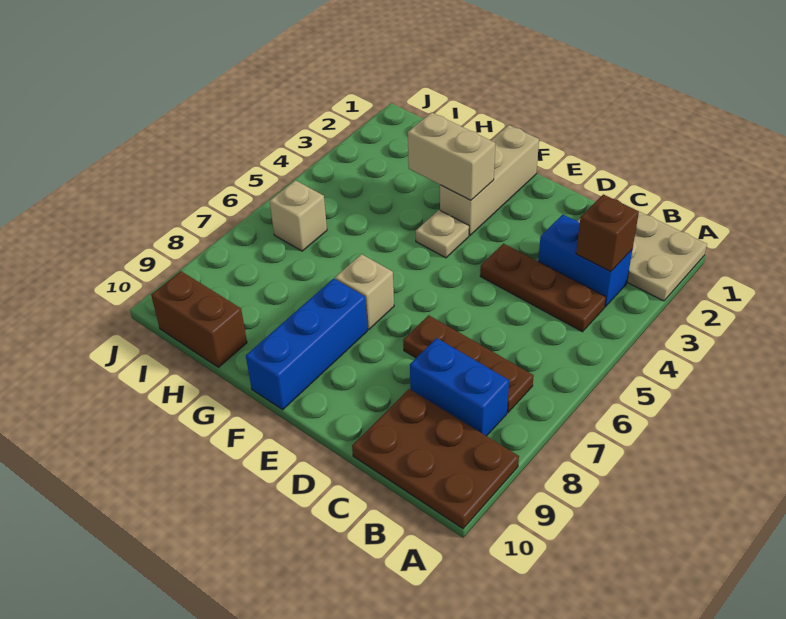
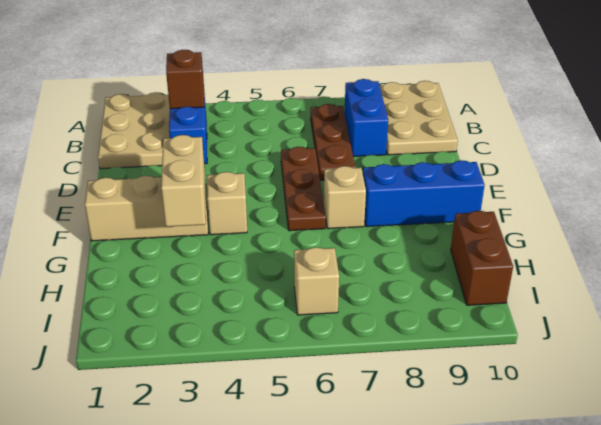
brown plate A9:C10 level 1 -> tan plate A9:C10 level 1
brown plate B4:D4 level 1 -> brown plate D6:F6 level 1
tan plate F4 level 1 -> tan brick F4 level 1

